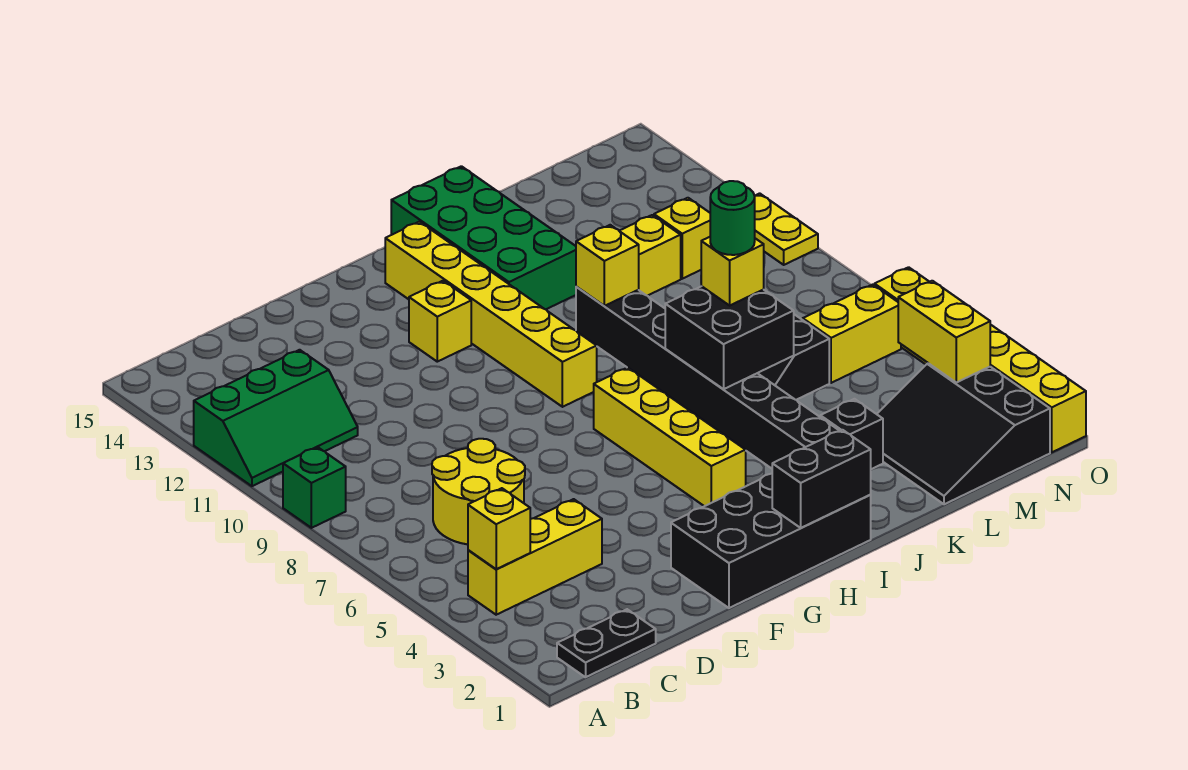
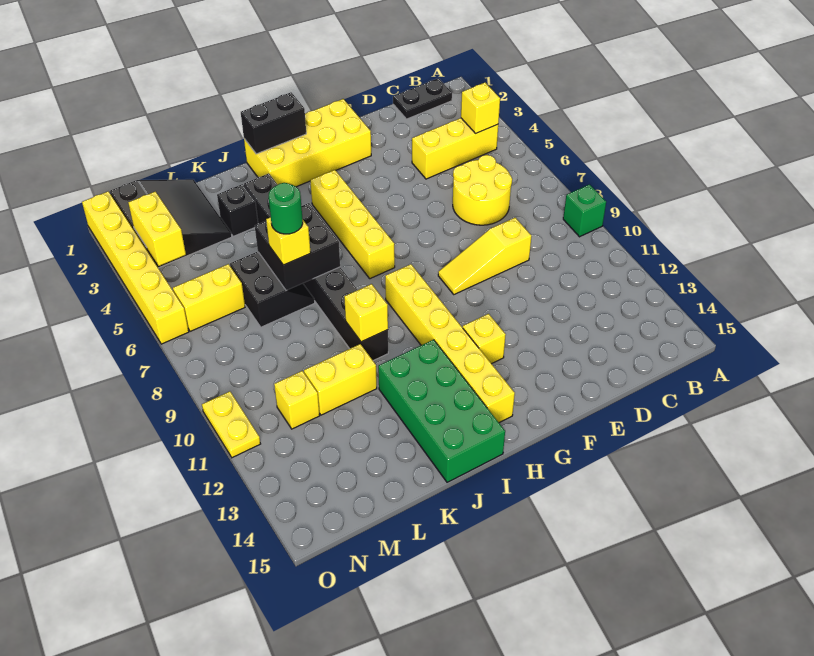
green slope A11:C12 level 1 top 12 -> none
none -> yellow slope D9:F9 level 1 top D
black brick F1:I2 level 1 -> yellow brick F1:I2 level 1

